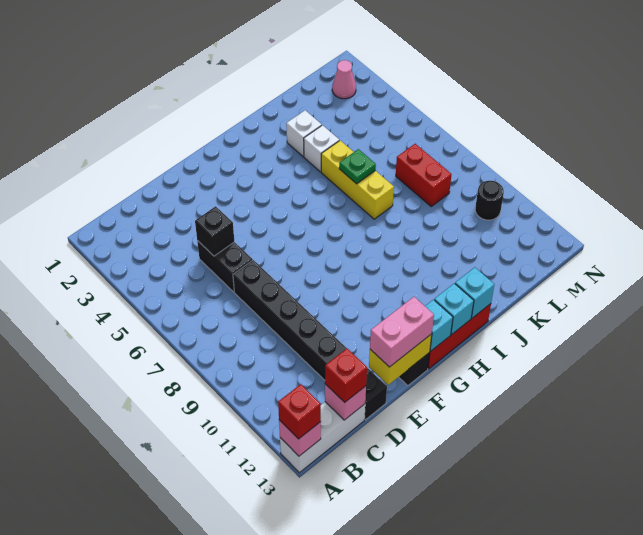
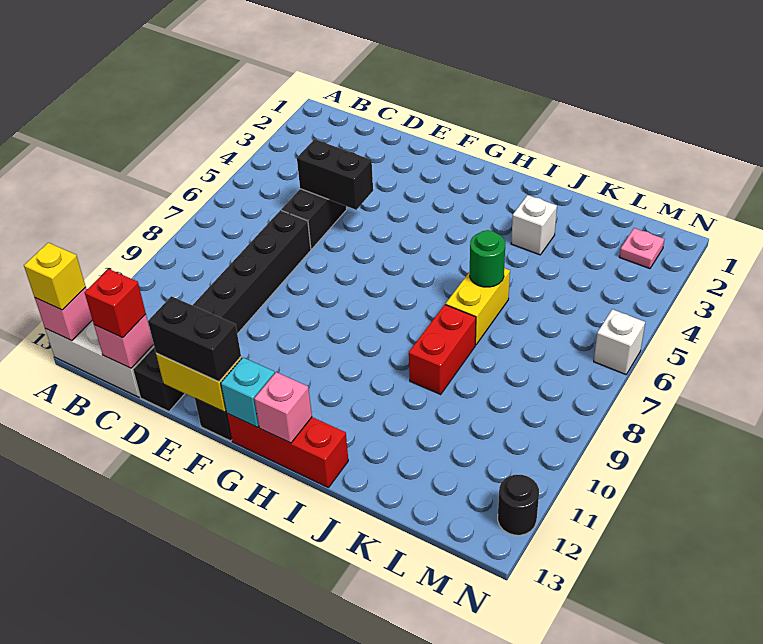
red brick A13 level 3 -> yellow brick A13 level 3
black brick D5 level 2 -> black brick D5:E5 level 2
pink brick E13:F13 level 3 -> black brick E13:F13 level 3
cyan brick H13 level 2 -> pink brick H13 level 2
cyan brick I13 level 2 -> none
white brick J4 level 1 -> white brick N6 level 1
yellow brick J5:J7 level 1 -> yellow brick J6:J7 level 1
green plate J6 level 2 -> green round brick J6 level 2
red brick L7:L8 level 1 -> red brick J8:J9 level 1
pink cone M2 level 1 -> pink plate M2 level 1
black round brick M10 level 1 -> black round brick N12 level 1

